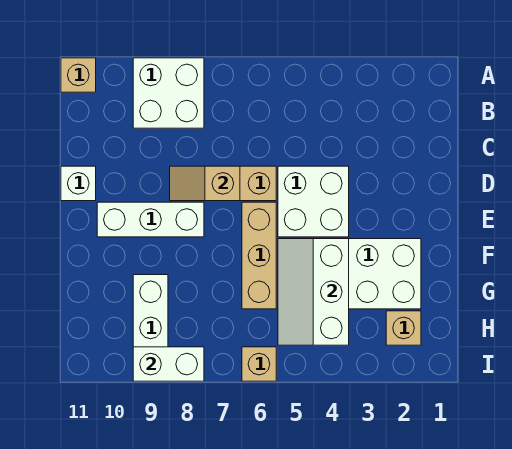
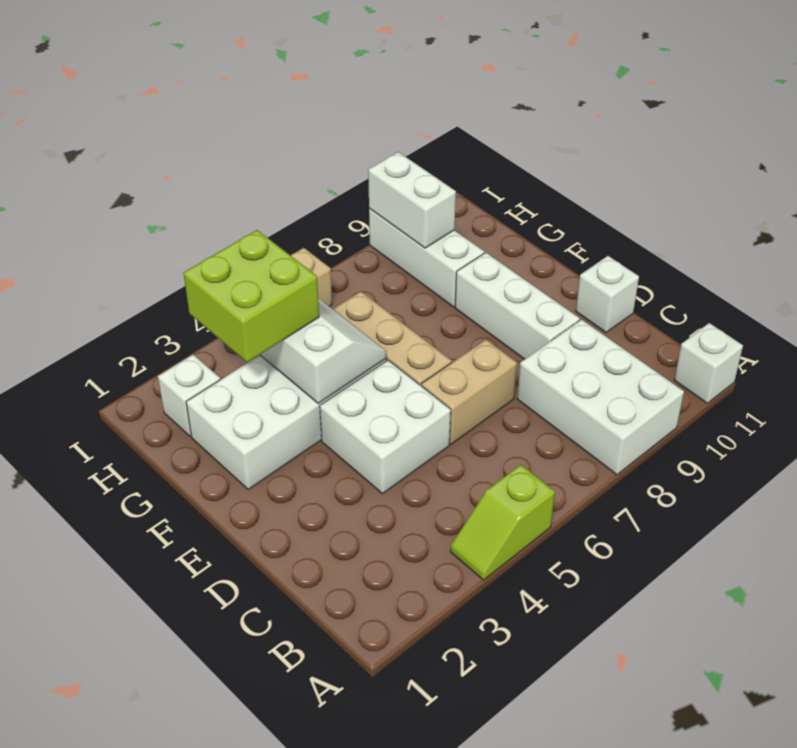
none -> lime slope A4:A5 level 1 top 5
white brick A8:B9 level 1 -> white brick A8:C9 level 1
tan brick A11 level 1 -> white brick A11 level 1
tan slope D7:D8 level 2 top 7 -> none
white brick E8:E10 level 1 -> white brick D9:F9 level 1
none -> lime brick G3:H4 level 3
tan brick H2 level 1 -> white brick H2 level 1
white brick I8:I9 level 2 -> white brick H9:I9 level 2

